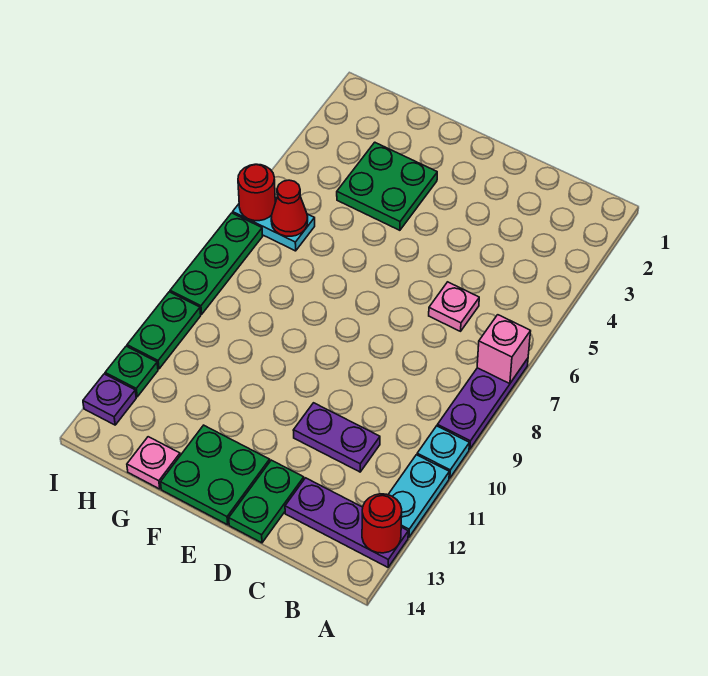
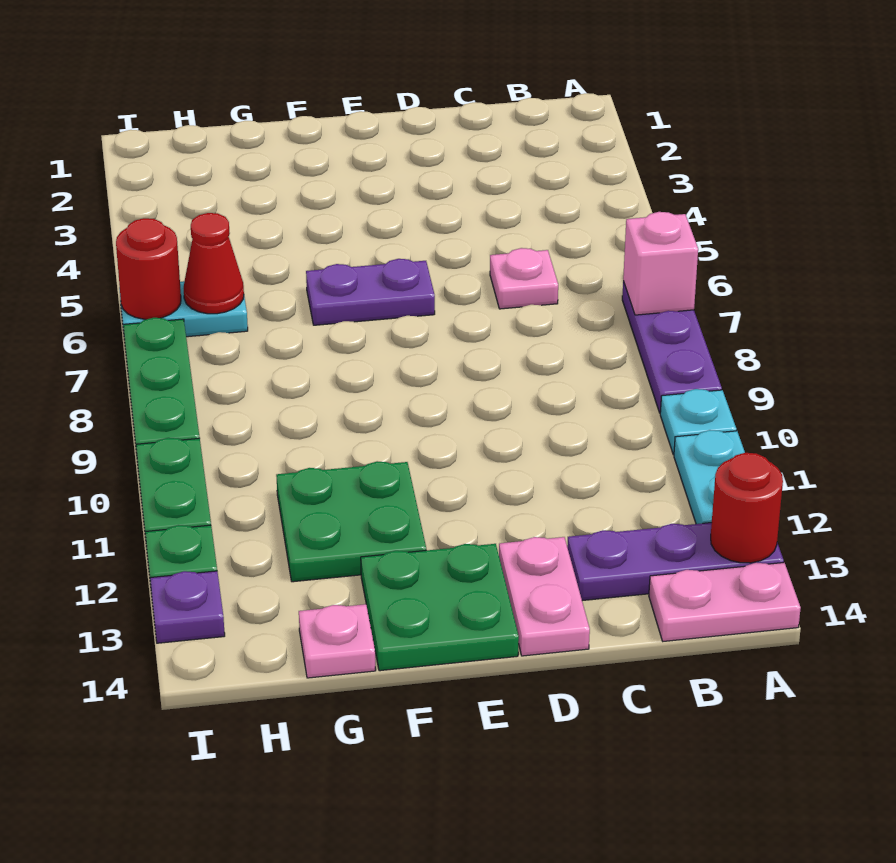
none -> pink plate A14:B14 level 1
purple plate C11:D11 level 1 -> purple plate E6:F6 level 1
green plate D13:D14 level 1 -> pink plate D13:D14 level 1
green plate F3:G4 level 1 -> green plate F11:G12 level 1

